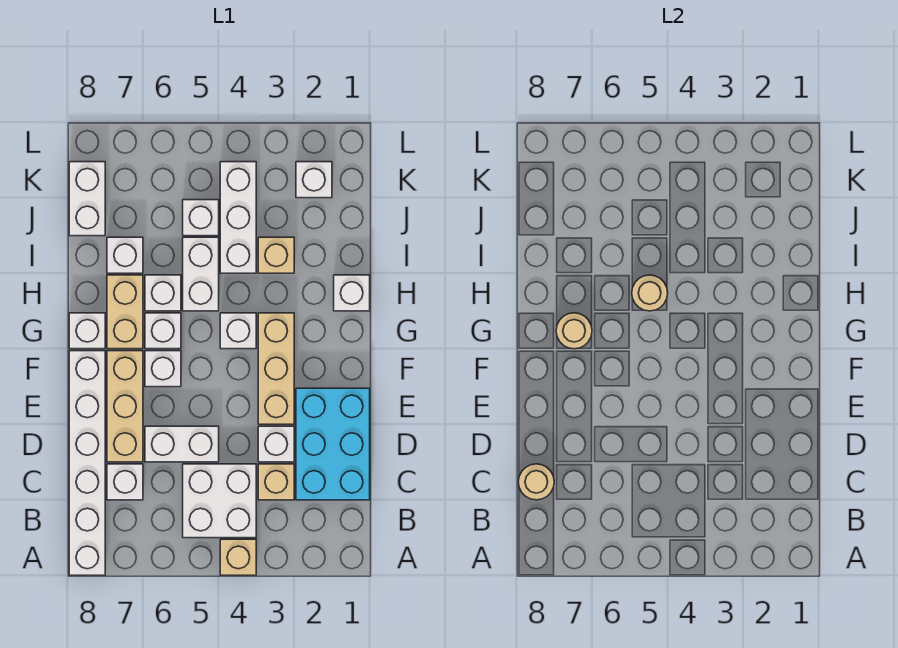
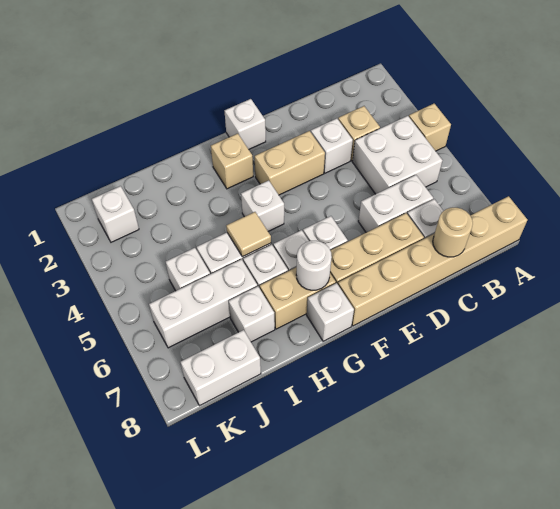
white brick A8:F8 level 1 -> tan brick A8:F8 level 1
cyan brick C1:E2 level 1 -> none
white brick D5:D6 level 1 -> white brick C6:D6 level 1
tan brick E3:G3 level 1 -> tan brick E3:F3 level 1
tan round brick G7 level 2 -> white round brick G7 level 2
white brick H1 level 1 -> white brick F1 level 1
tan round brick H5 level 2 -> tan tile H5 level 2
tan brick I3 level 1 -> tan brick G2 level 1
white brick I4:K4 level 1 -> white brick I6:K6 level 1

